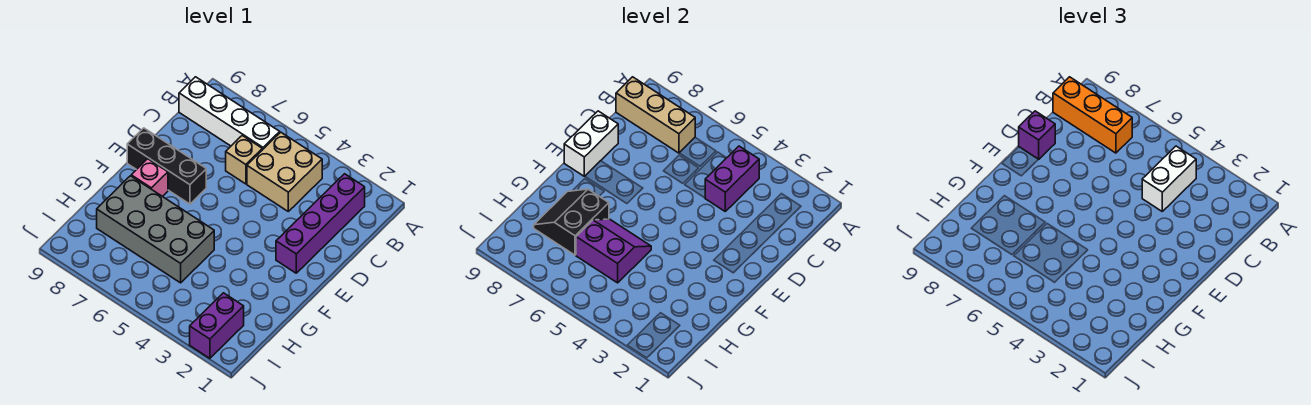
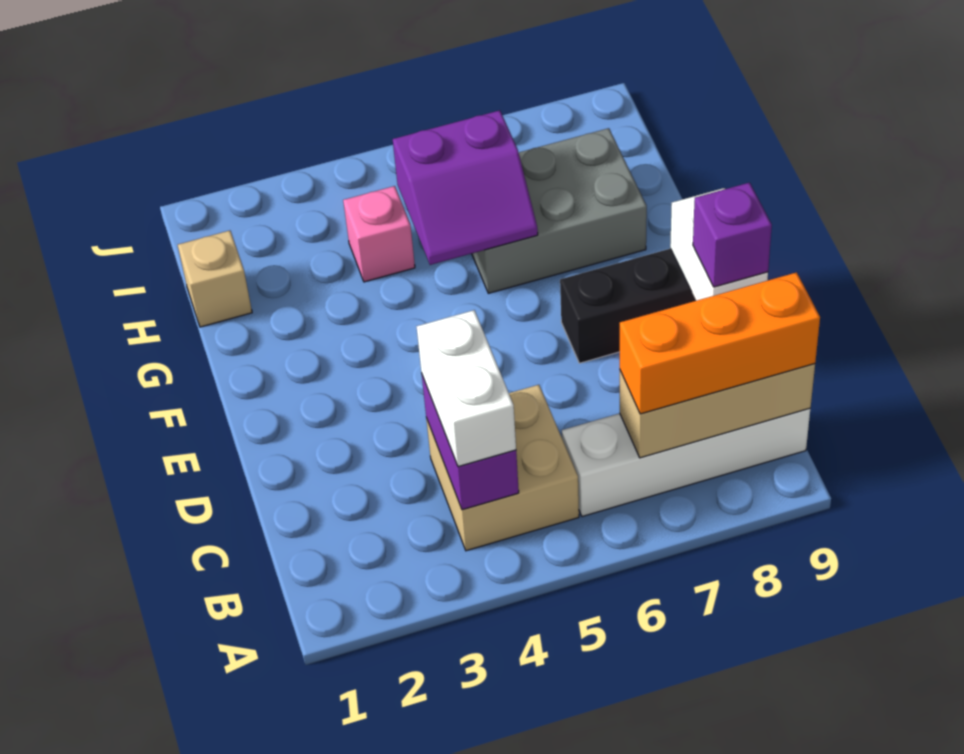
purple brick B2:E2 level 1 -> none
tan brick C6 level 1 -> tan brick H1 level 1
pink brick F8 level 1 -> pink brick H4 level 1
grey brick G5:H8 level 1 -> grey brick G6:H8 level 1
black slope G7:H8 level 2 top 7 -> none
purple brick I2:J2 level 1 -> none

